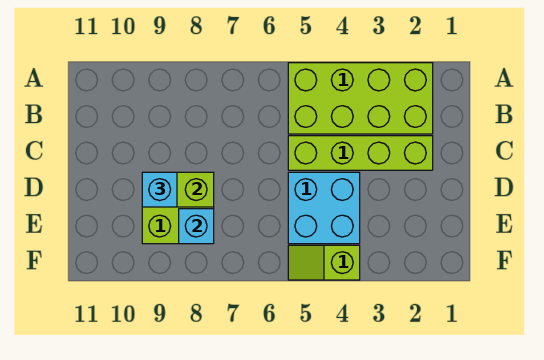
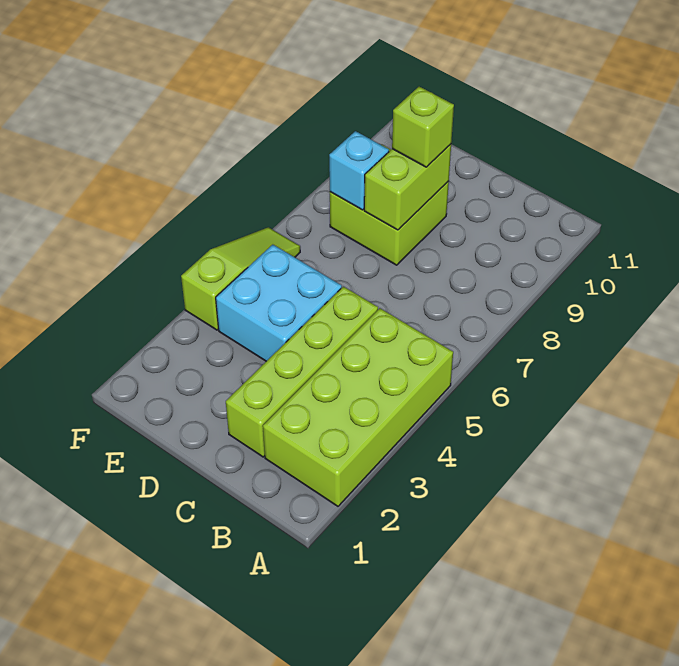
cyan brick D9 level 3 -> lime brick D9 level 3
lime slope F4:F5 level 1 top 4 -> lime slope F4:F6 level 1 top 4

